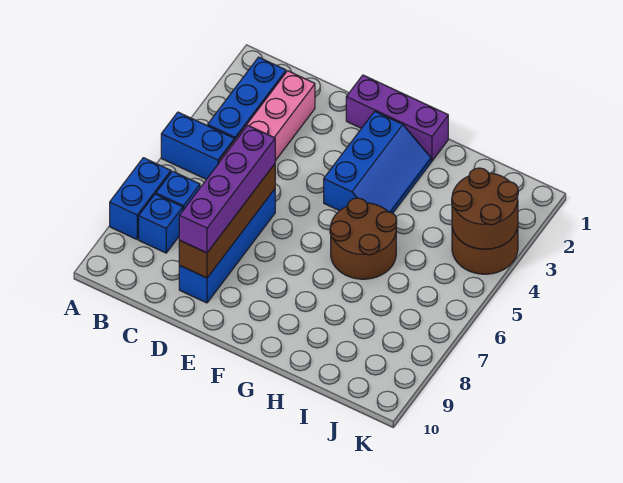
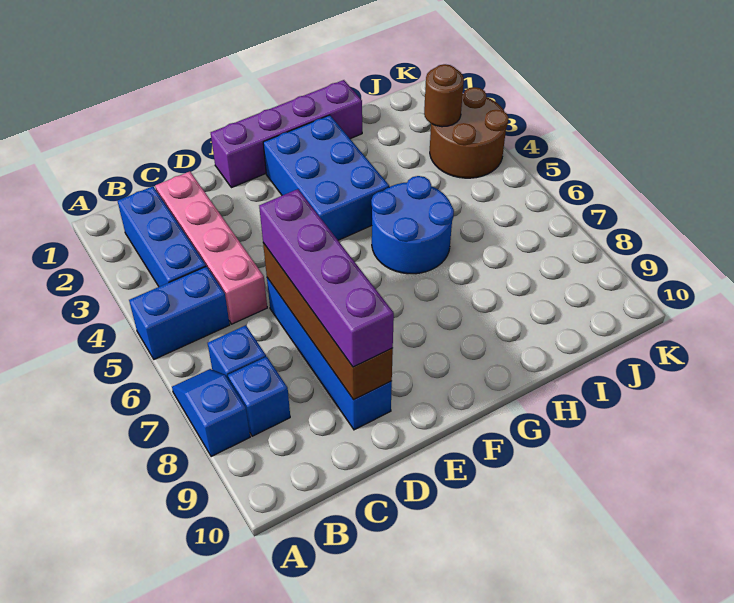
blue brick A7:A8 level 1 -> blue slope A7:A8 level 1 top 8
purple brick E1:G1 level 1 -> purple brick E1:H1 level 1
blue slope F2:G4 level 1 top F -> blue brick F2:G4 level 1
brown round brick G5:H6 level 1 -> blue round brick G5:H6 level 1
brown round brick J3:K4 level 2 -> brown round brick J3 level 2

